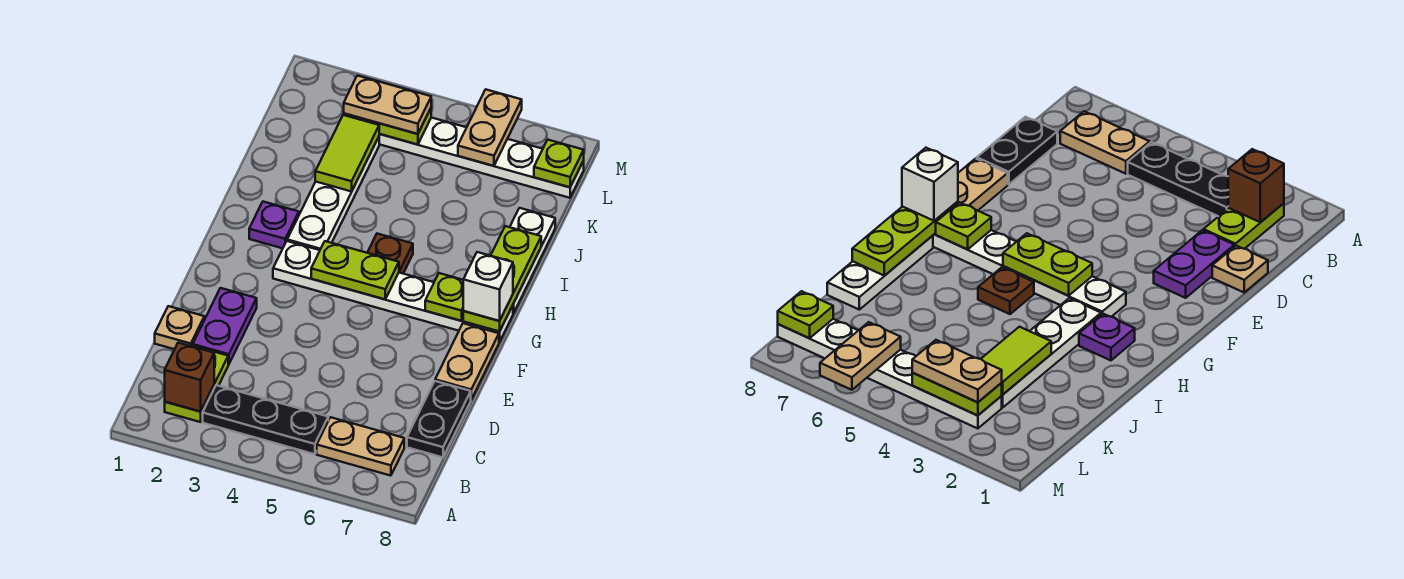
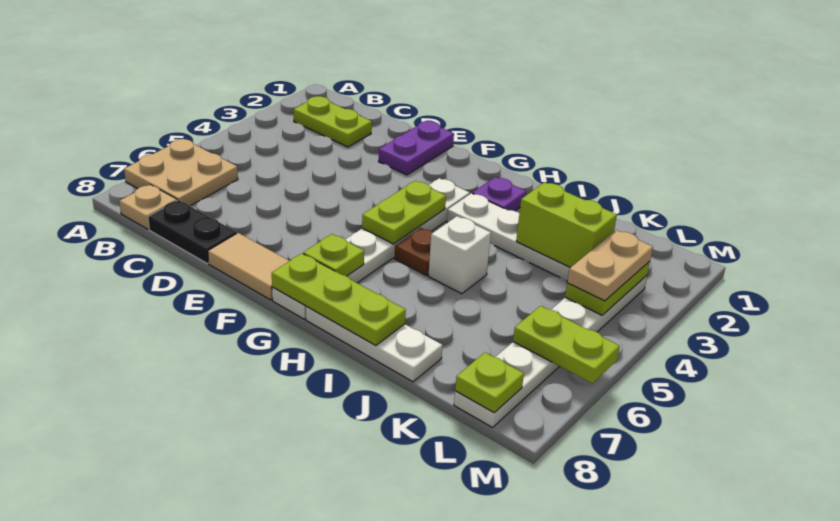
brown brick B2 level 2 -> none
black plate B3:B5 level 1 -> none
tan plate B6:B7 level 1 -> tan plate A6:B7 level 1
tan plate D1 level 1 -> tan plate B8 level 1
purple plate D2:E2 level 1 -> purple plate E1:E2 level 1
tan plate E8:F8 level 1 -> tan tile E8:F8 level 1
white brick G8 level 3 -> white brick I5 level 1
lime tile J3:K3 level 2 -> lime brick J3:K3 level 2
tan plate L6:M6 level 2 -> lime plate L6:M6 level 2

